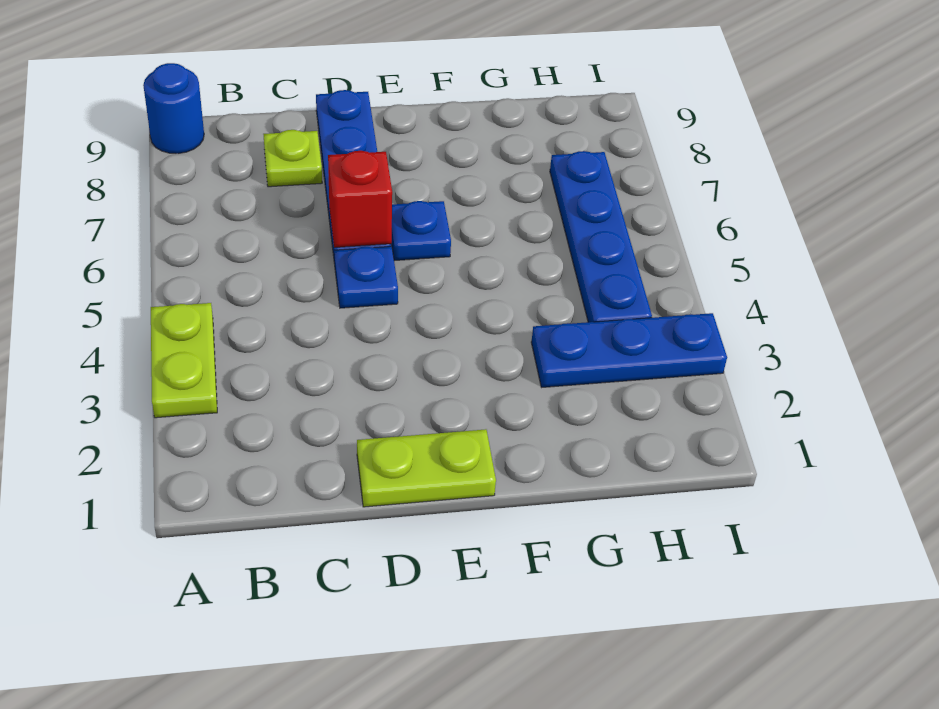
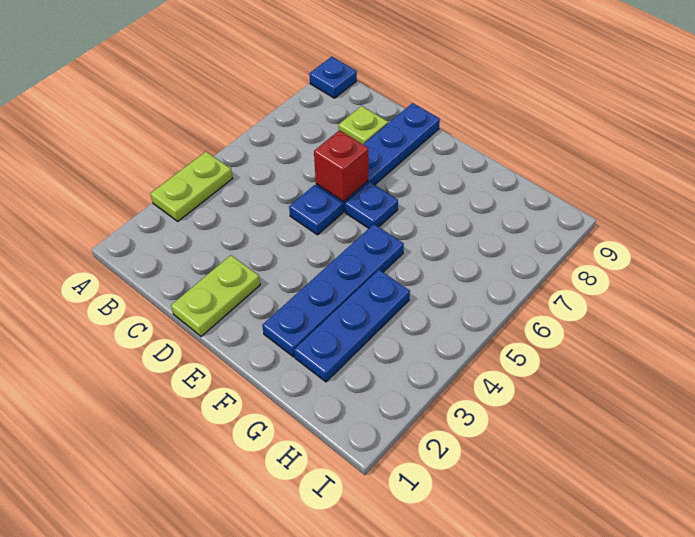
blue round brick A9 level 1 -> blue plate A9 level 1
lime plate D1:E1 level 1 -> lime plate D1:D2 level 1
blue plate G3:I3 level 1 -> blue plate G2:G4 level 1
blue plate H4:H7 level 1 -> blue plate F2:F5 level 1

